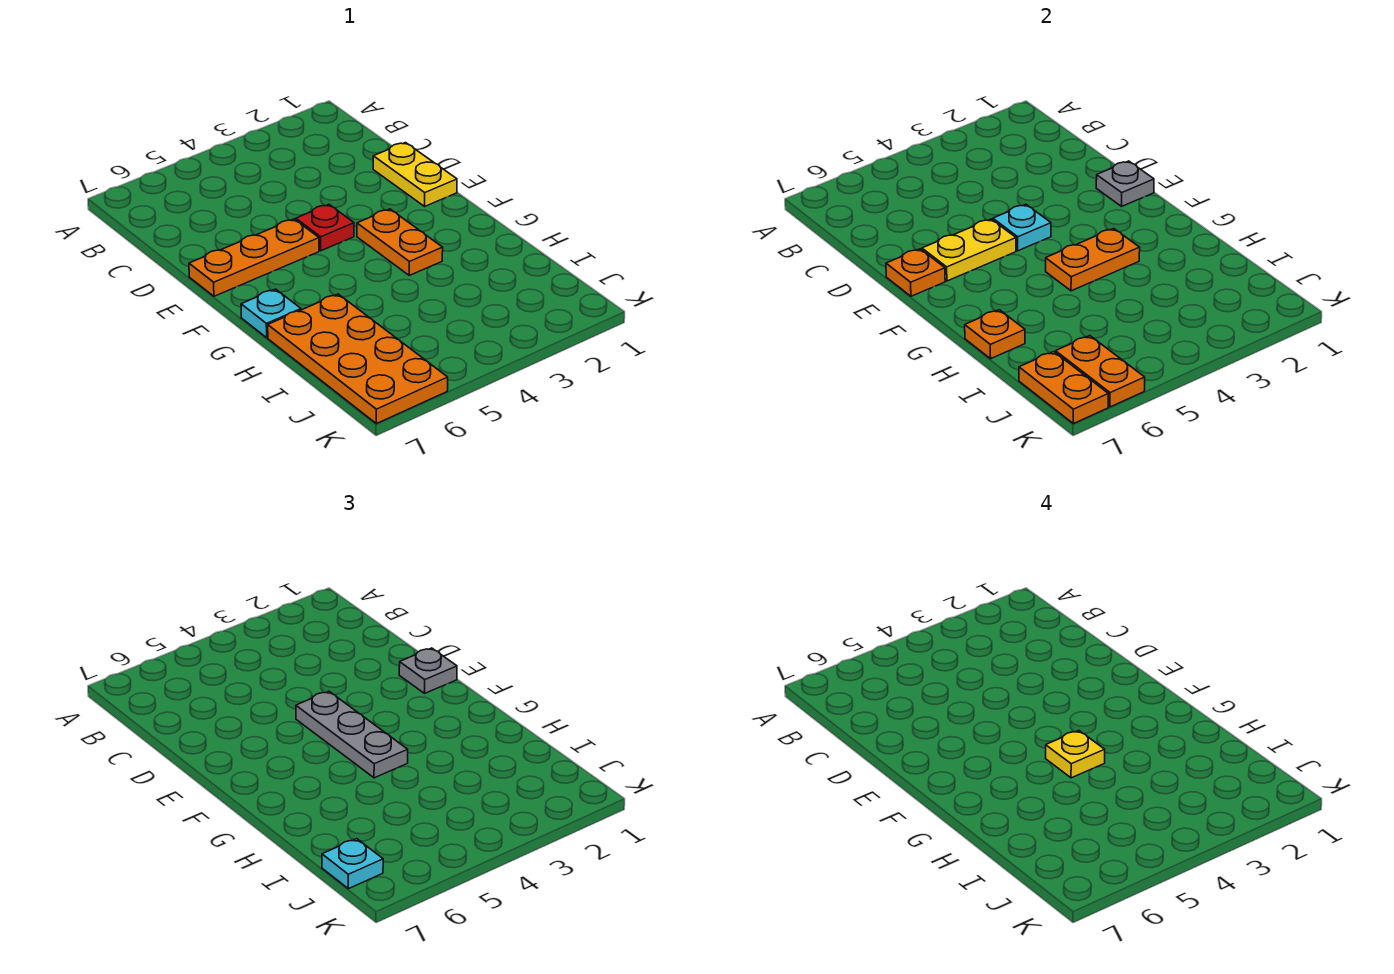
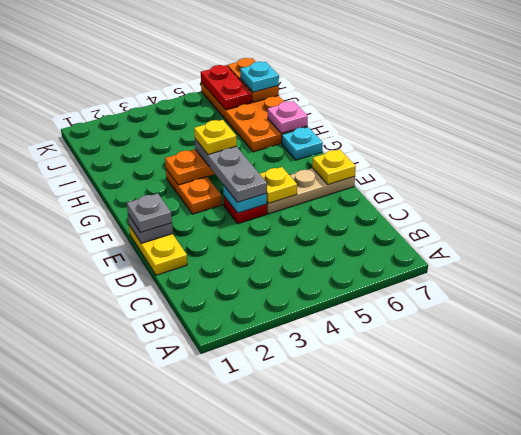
orange plate E5:E7 level 1 -> tan plate E5:E7 level 1
yellow plate E5:E6 level 2 -> yellow plate E5 level 2
orange plate E7 level 2 -> yellow plate E7 level 2
orange plate H7 level 2 -> pink plate H7 level 2
orange plate J6:K6 level 2 -> red plate J6:K6 level 2

